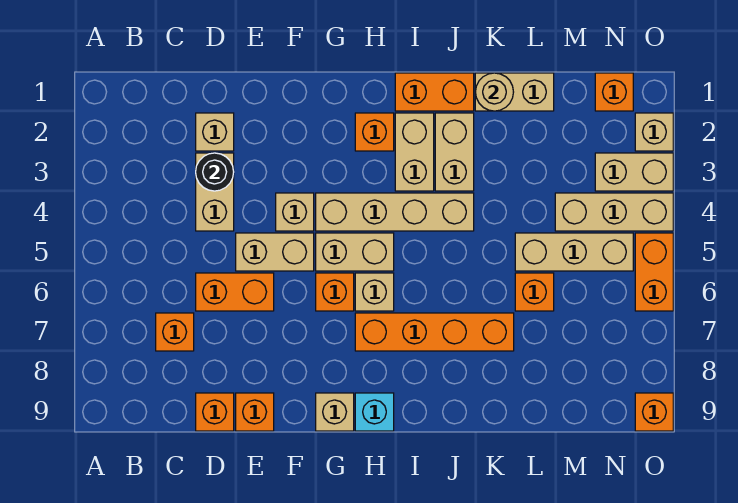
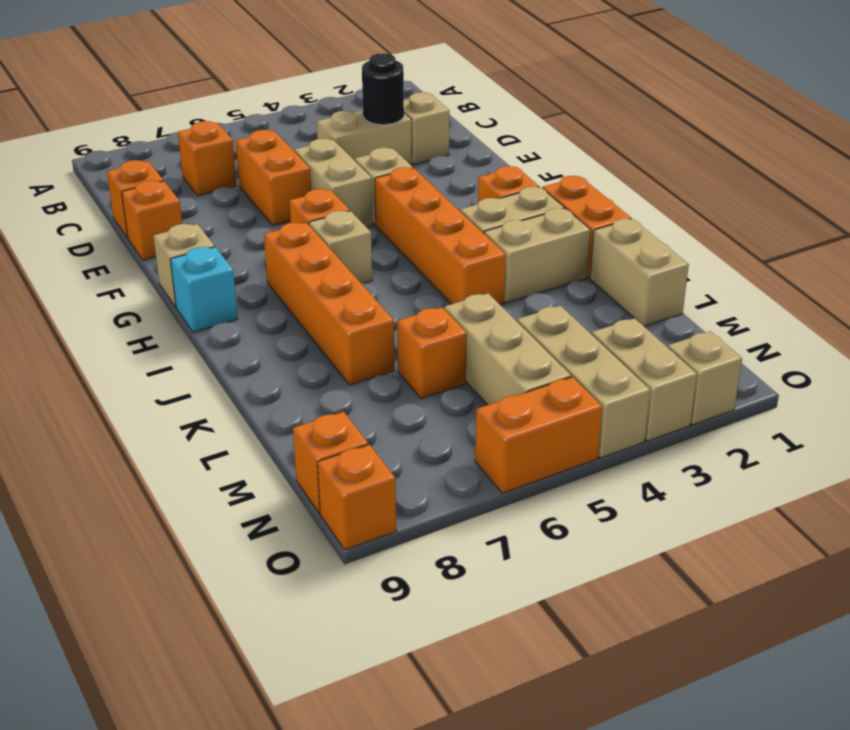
tan brick G4:J4 level 1 -> orange brick G4:J4 level 1
tan brick G5:H5 level 1 -> none
tan round brick K1 level 2 -> none
orange brick N1 level 1 -> orange brick N9 level 1

